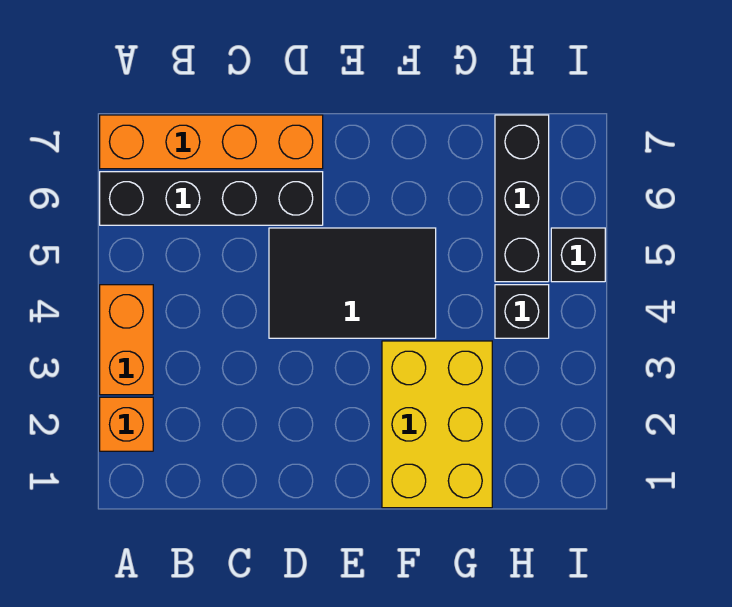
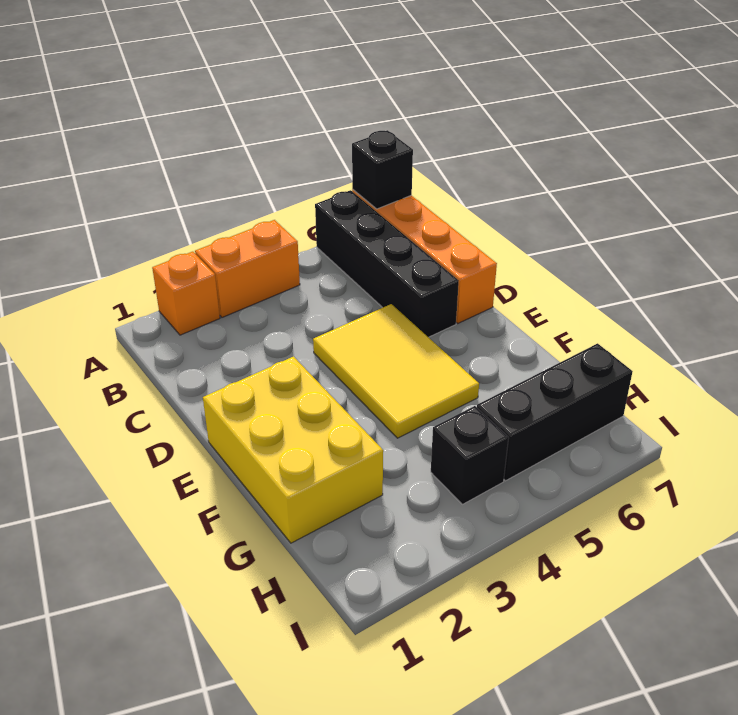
black tile D4:F5 level 1 -> yellow tile D4:F5 level 1
yellow brick F1:G3 level 1 -> yellow brick E1:G2 level 1
black brick I5 level 1 -> black brick A7 level 2

